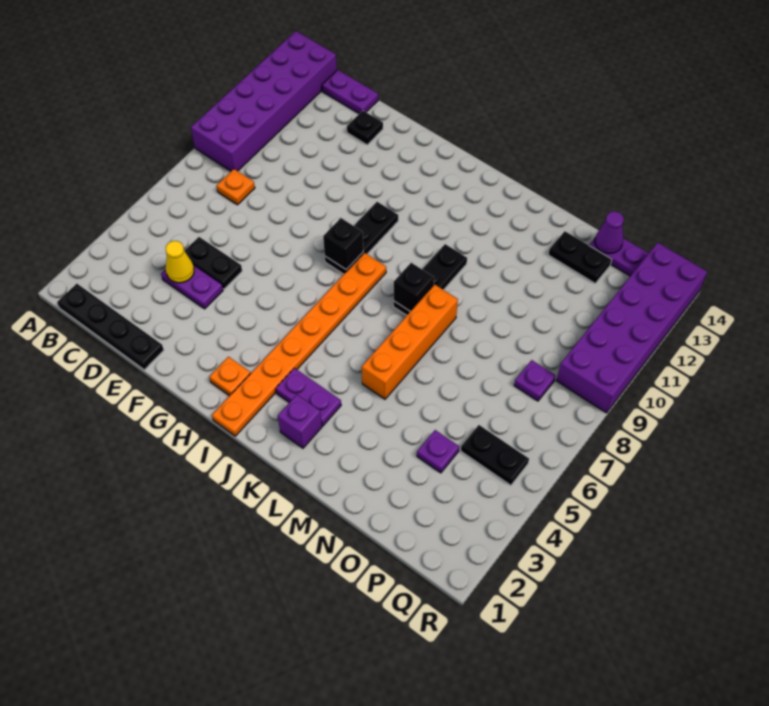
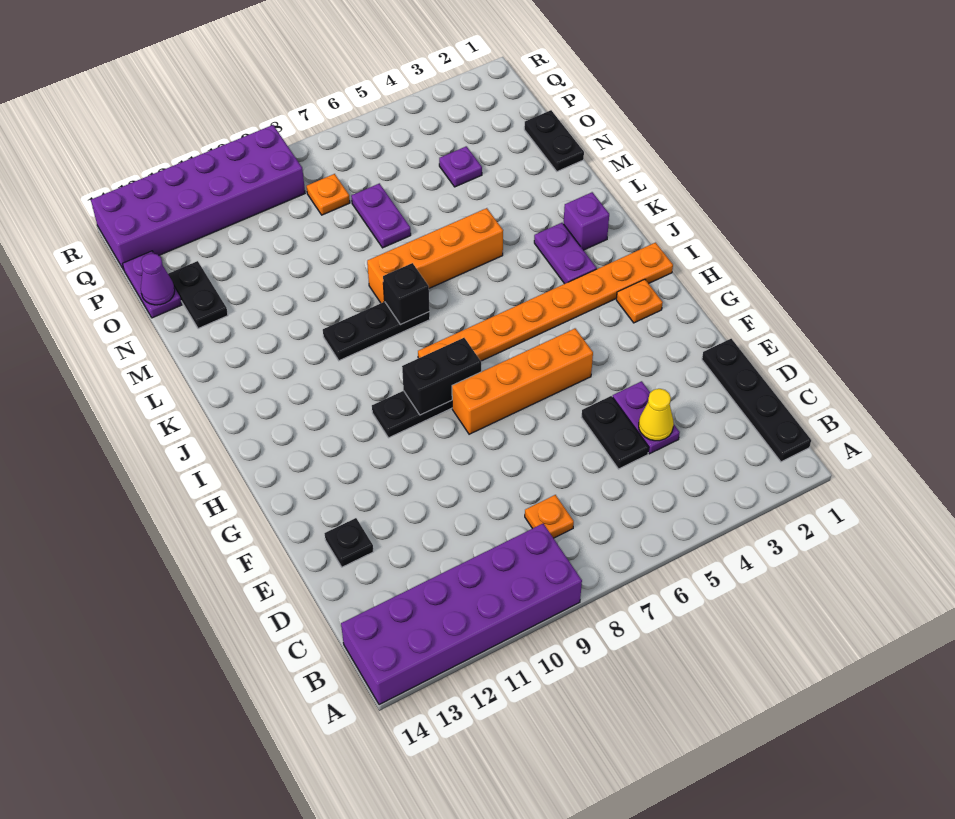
purple plate C14:D14 level 1 -> purple plate N7:O7 level 1
none -> orange brick G5:G8 level 1
black brick H8 level 2 -> black brick H8:H9 level 2
black plate P5:Q5 level 1 -> black plate N1:O1 level 1
purple plate P8 level 1 -> orange plate P8 level 1

